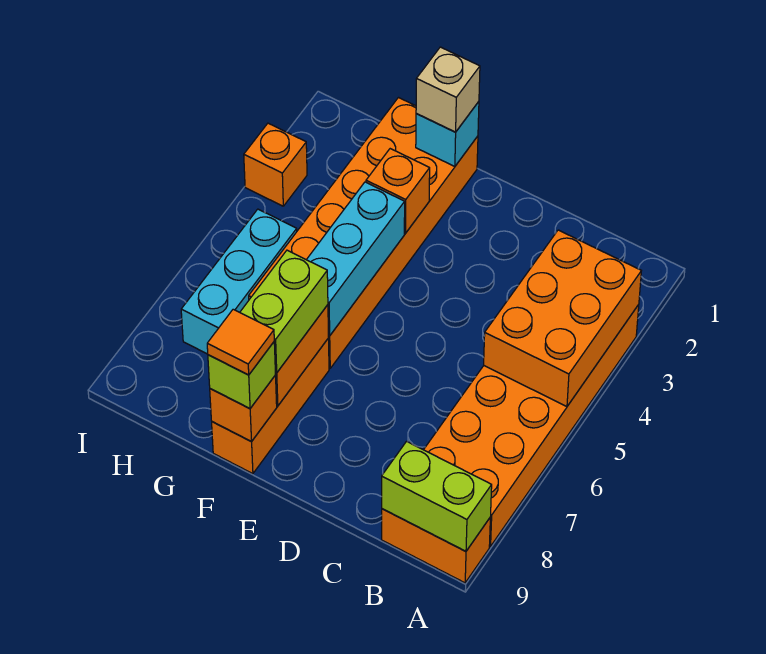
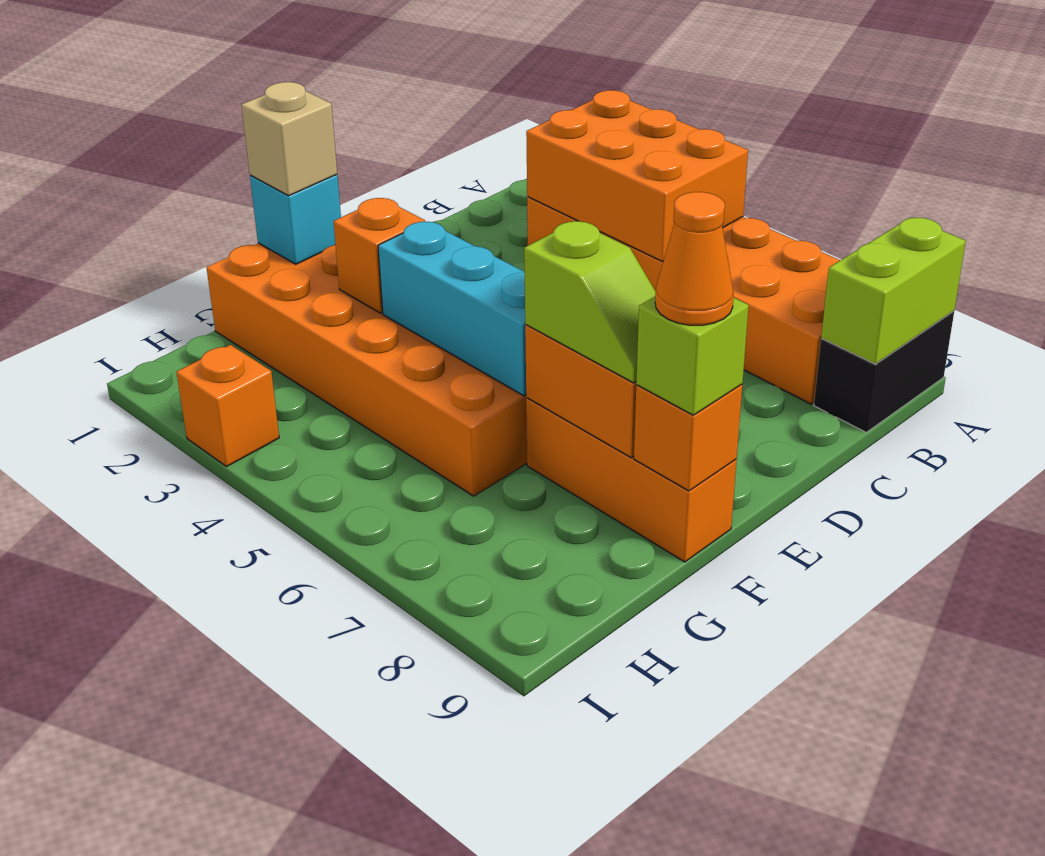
orange brick A9:B9 level 1 -> black brick A9:B9 level 1
lime brick F7:F8 level 3 -> lime slope F7:F8 level 3 top 7
orange tile F9 level 4 -> orange cone F9 level 4
cyan brick H5:H7 level 1 -> none

